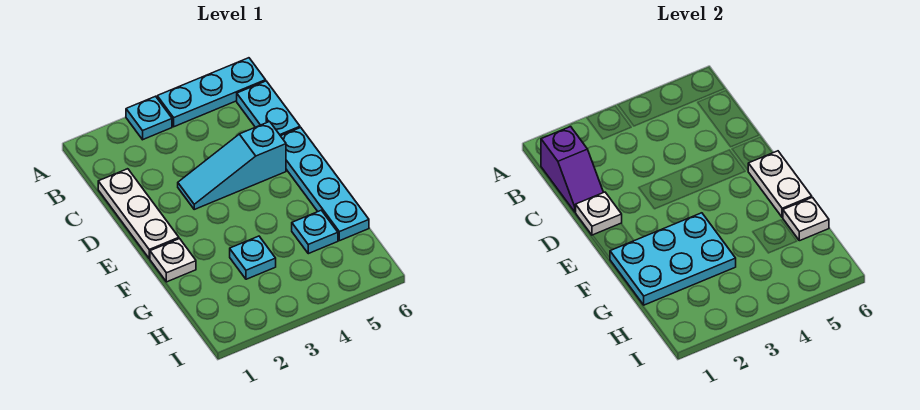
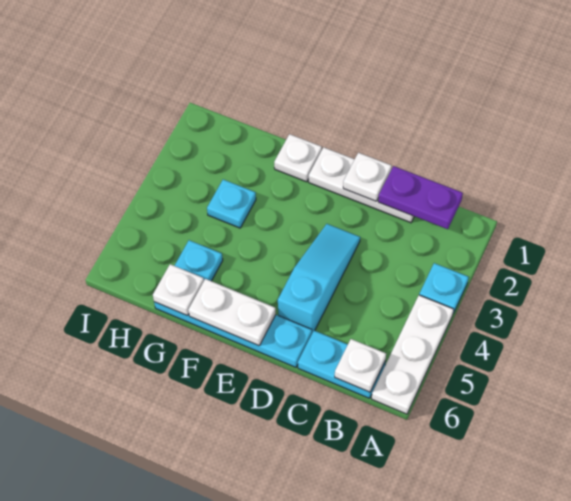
cyan plate A4:A6 level 1 -> white plate A4:A6 level 1
purple slope B1:C1 level 2 top B -> purple plate B1:C1 level 2
none -> white plate B6 level 2
cyan plate F1:G3 level 2 -> none

